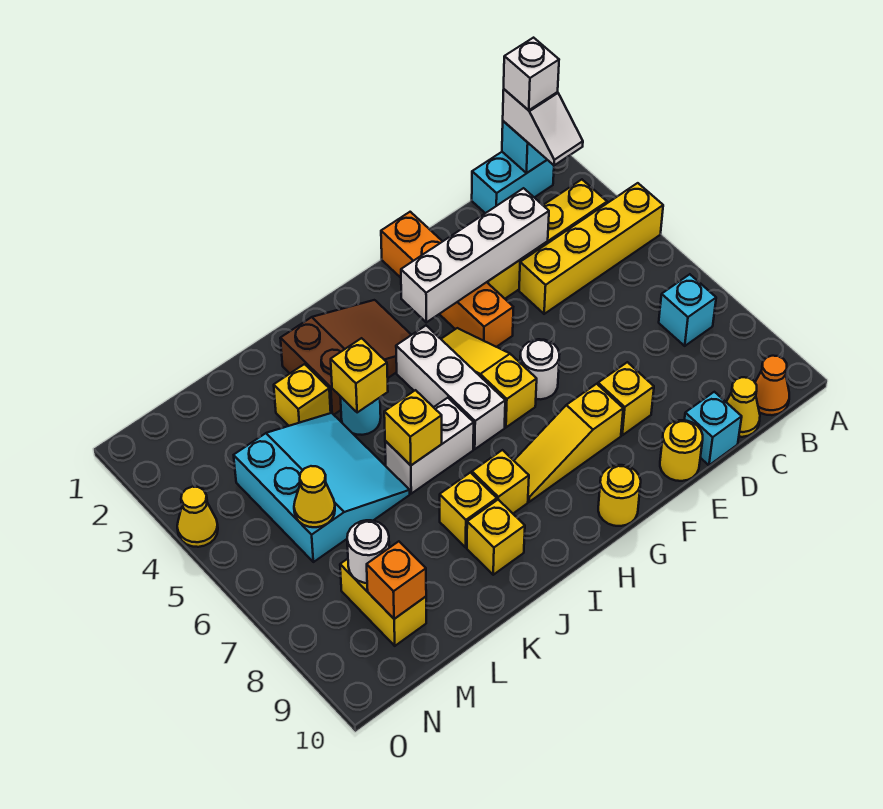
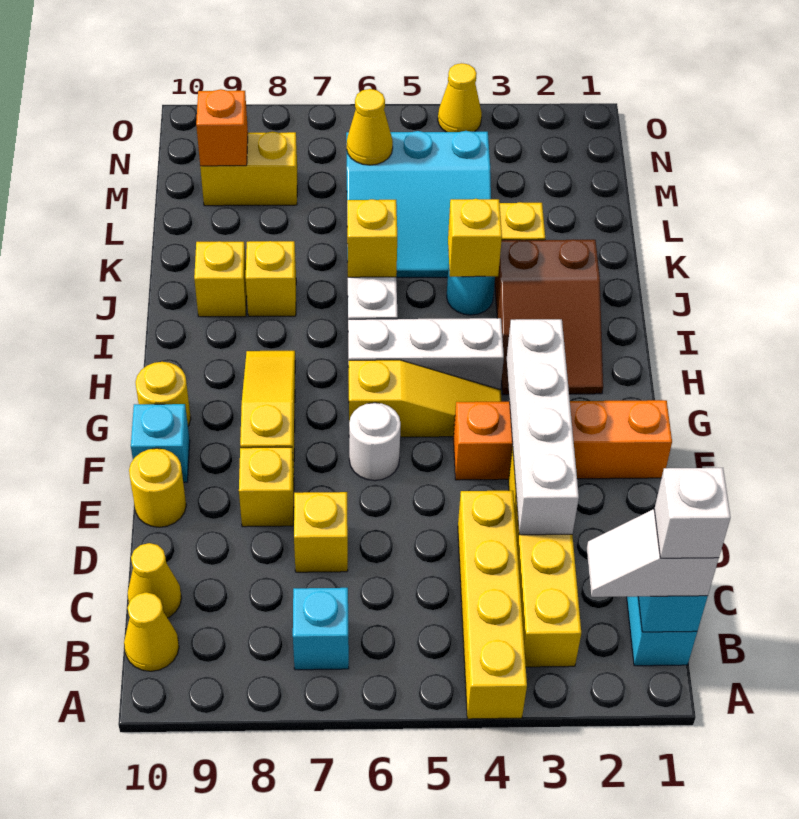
orange cone B10 level 1 -> yellow cone B10 level 1
cyan brick D10 level 1 -> cyan brick F10 level 1
yellow brick I8 level 1 -> yellow brick D7 level 1
white round brick M8 level 2 -> none

